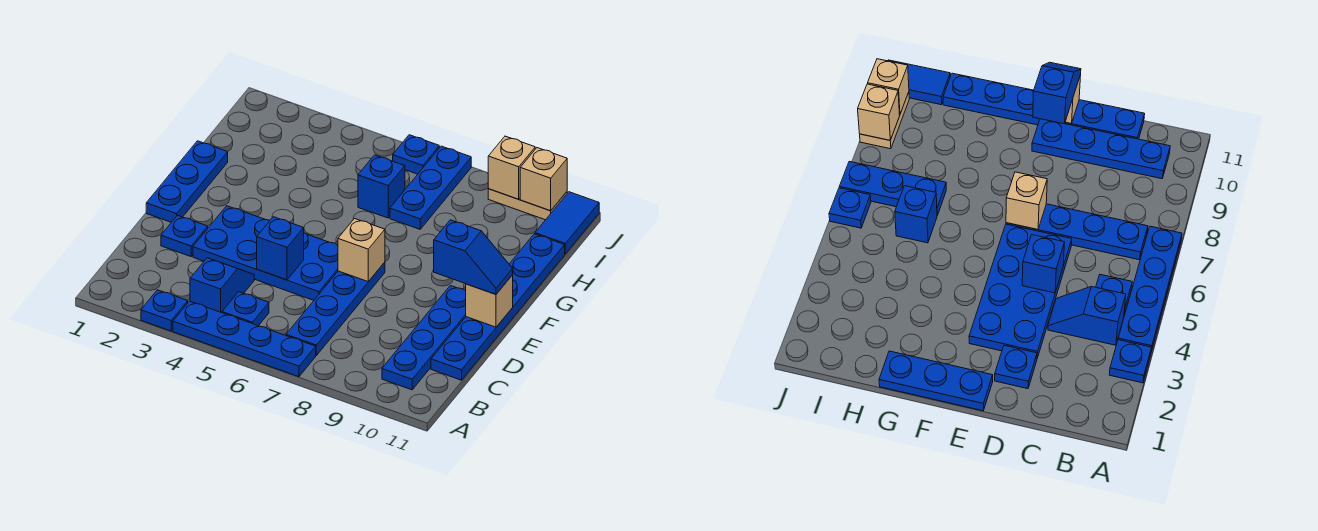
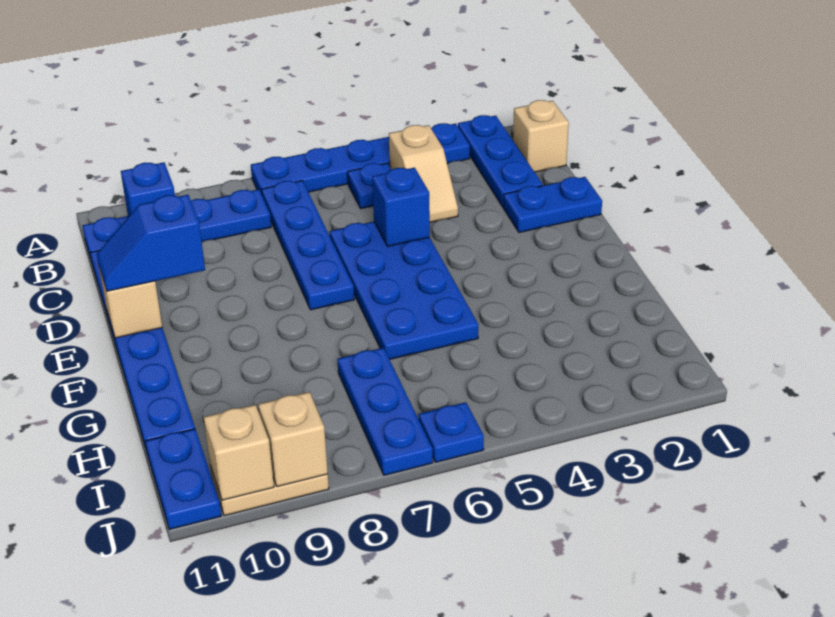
blue slope B4:C4 level 1 top B -> tan slope B4:C4 level 1 top B
blue plate B10:E10 level 1 -> blue plate B8:B11 level 1
blue plate D2 level 1 -> blue plate D1:D2 level 1
blue plate D3:E6 level 1 -> blue plate D5:G6 level 1
blue plate E1:G1 level 1 -> blue plate A2:C2 level 1
tan brick E7 level 2 -> tan brick B1 level 1
blue brick H6 level 1 -> blue brick B10 level 2
blue tile I11:J11 level 1 -> blue plate I11:J11 level 1

